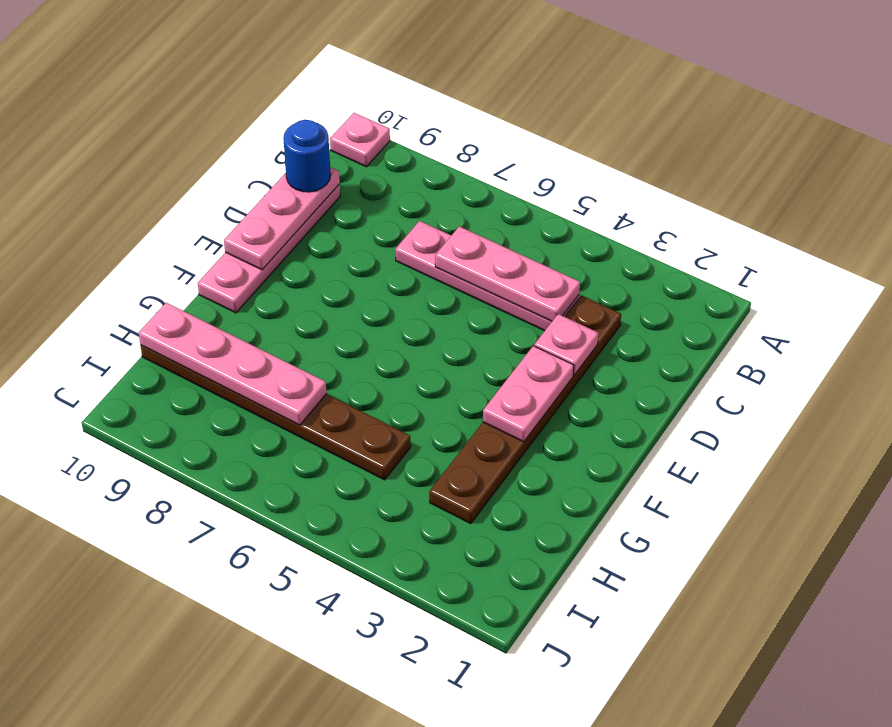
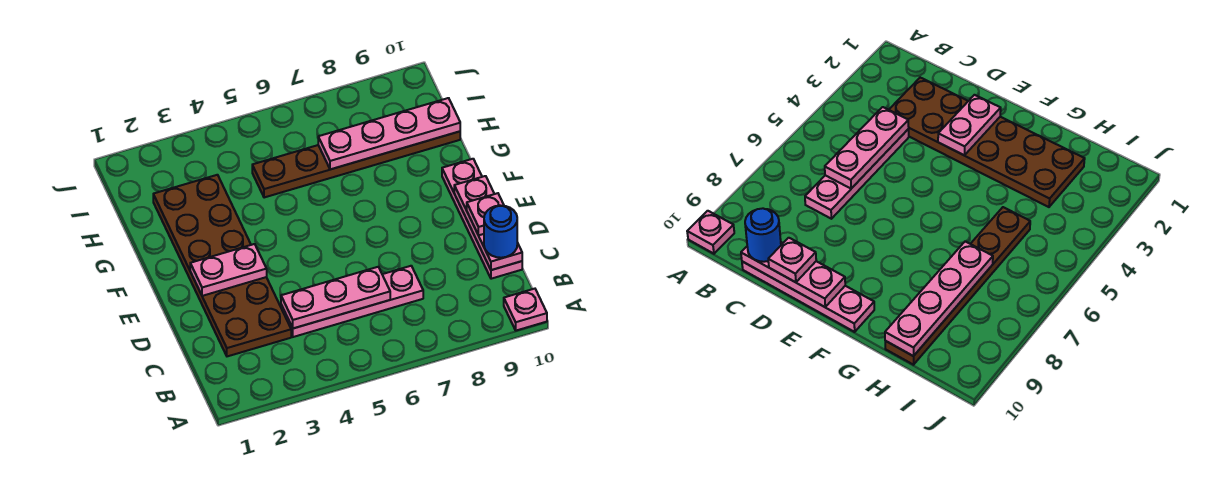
brown plate C3:H3 level 1 -> brown plate C2:H3 level 1
pink plate D3 level 2 -> pink plate D10 level 3
pink plate E3:F3 level 2 -> pink plate E2:E3 level 2

